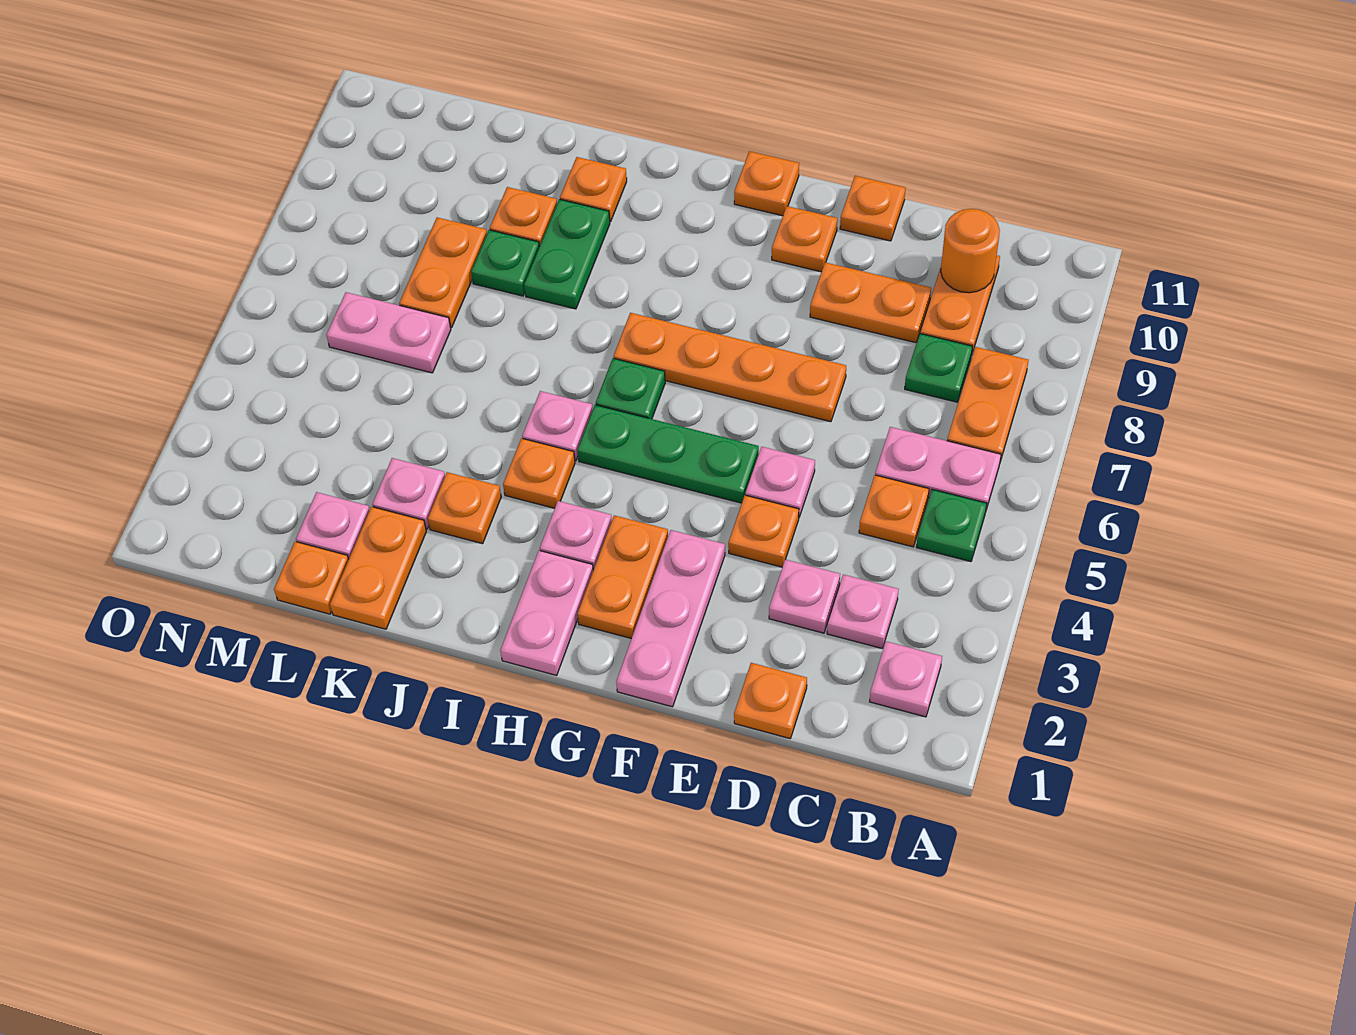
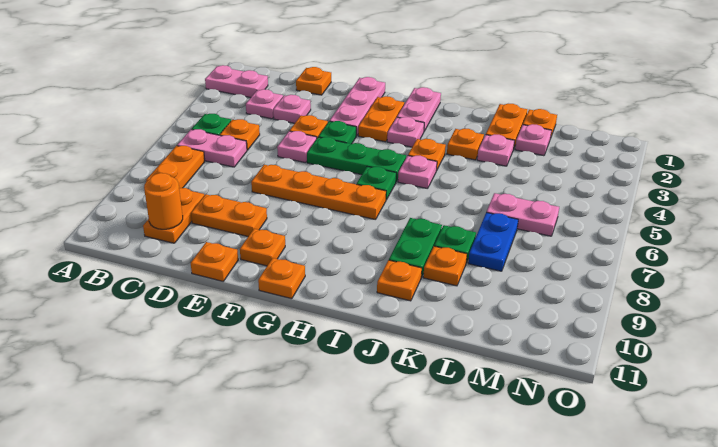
pink plate B2 level 1 -> pink plate A2:B2 level 1
green plate C8 level 1 -> green plate F4 level 1
orange plate L7:L8 level 1 -> blue plate L7:L8 level 1

